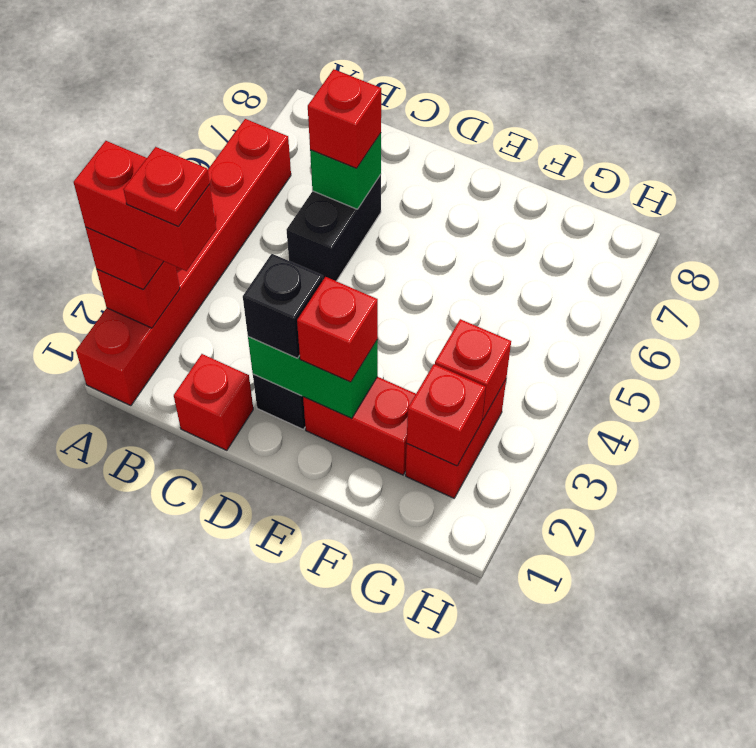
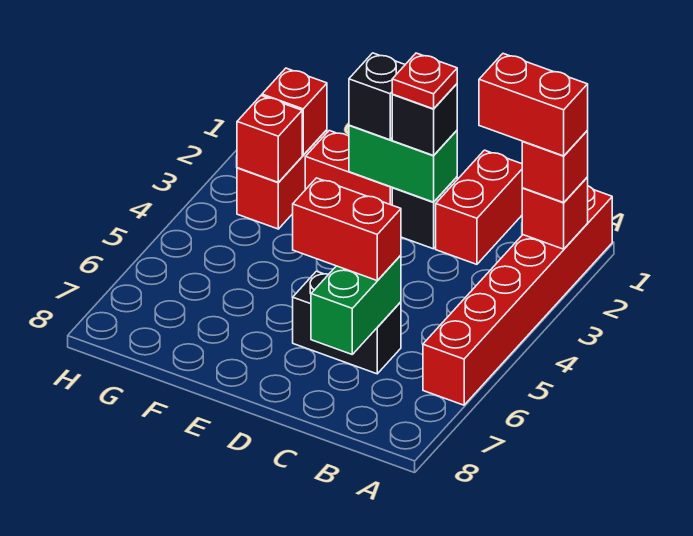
red plate B2 level 5 -> red plate D2 level 4
red brick C1 level 1 -> red brick C1:C2 level 1
black brick C5:C6 level 1 -> black brick C6:D6 level 1
green brick C6 level 2 -> green brick C6:C7 level 2
red brick C6 level 3 -> red brick C6:D6 level 3
red brick E2 level 3 -> black brick E2 level 3

